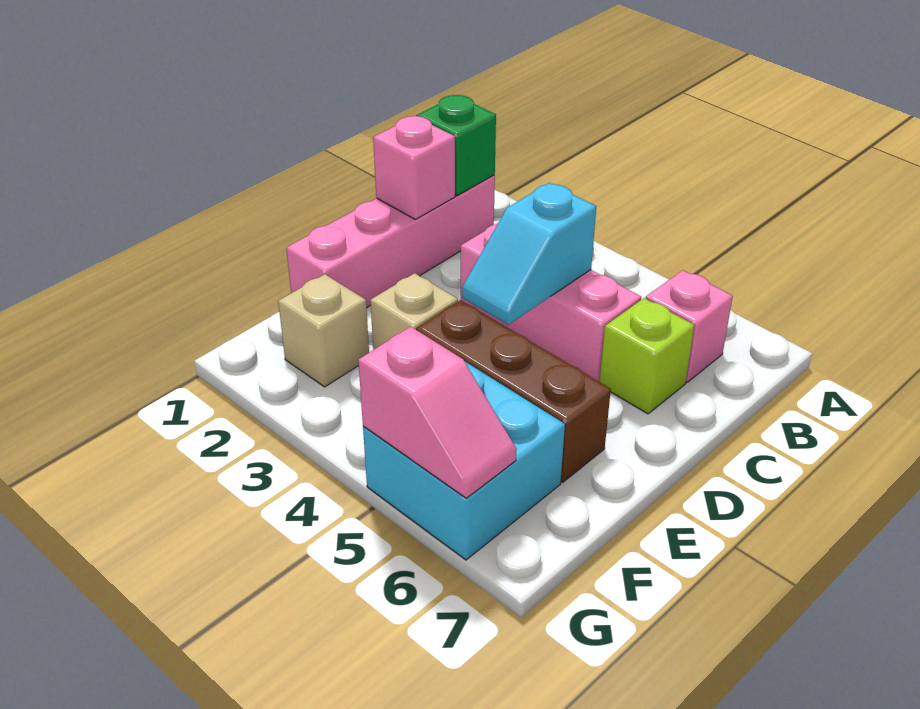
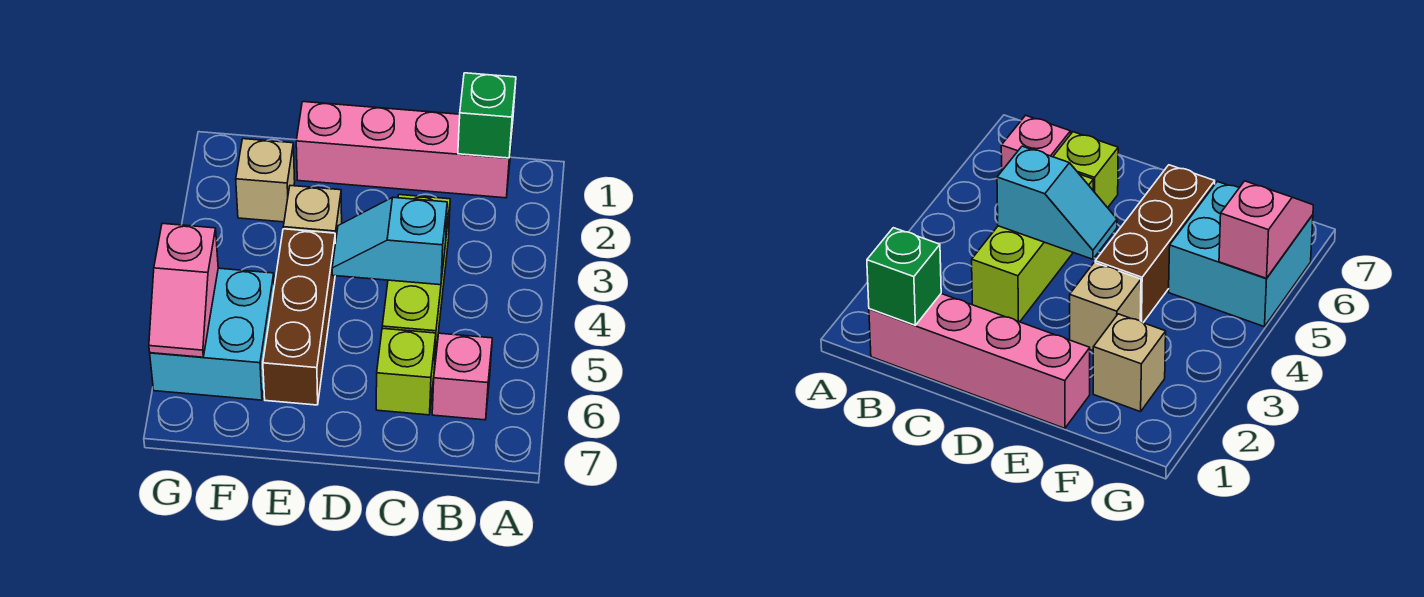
pink brick C1 level 2 -> none
pink brick C3:C5 level 1 -> lime brick C3:C5 level 1

